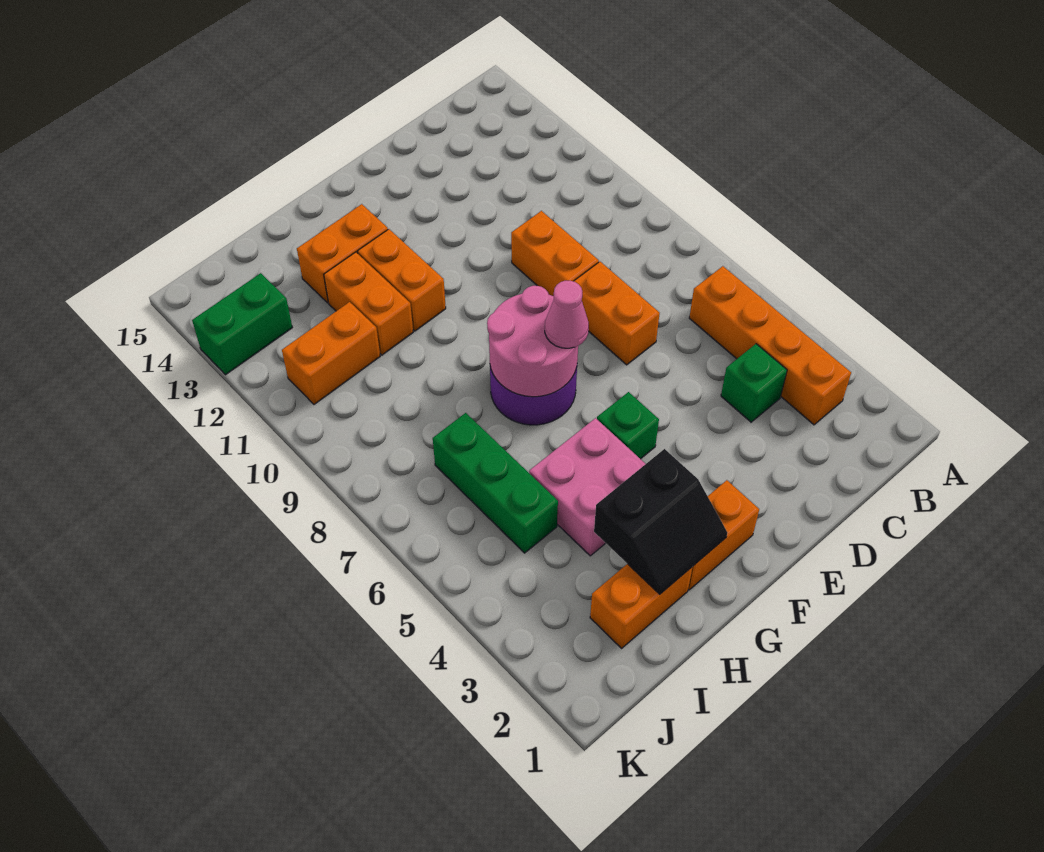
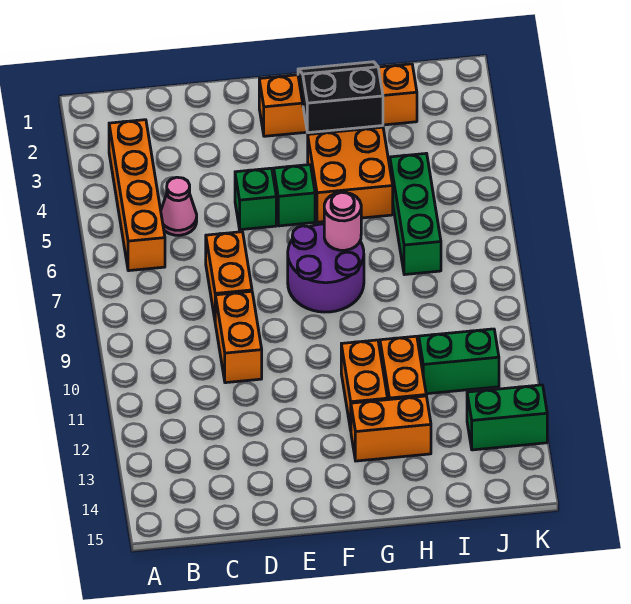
green brick C4 level 1 -> green brick E5 level 1
pink round brick F7:G8 level 2 -> pink round brick G7 level 2
pink cone F7 level 3 -> pink cone C5 level 1
pink brick G4:H5 level 1 -> orange brick G4:H5 level 1
orange brick I11:J11 level 1 -> green brick I11:J11 level 1

